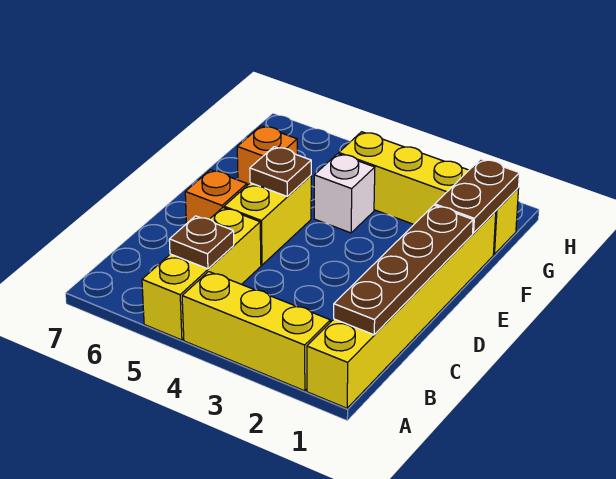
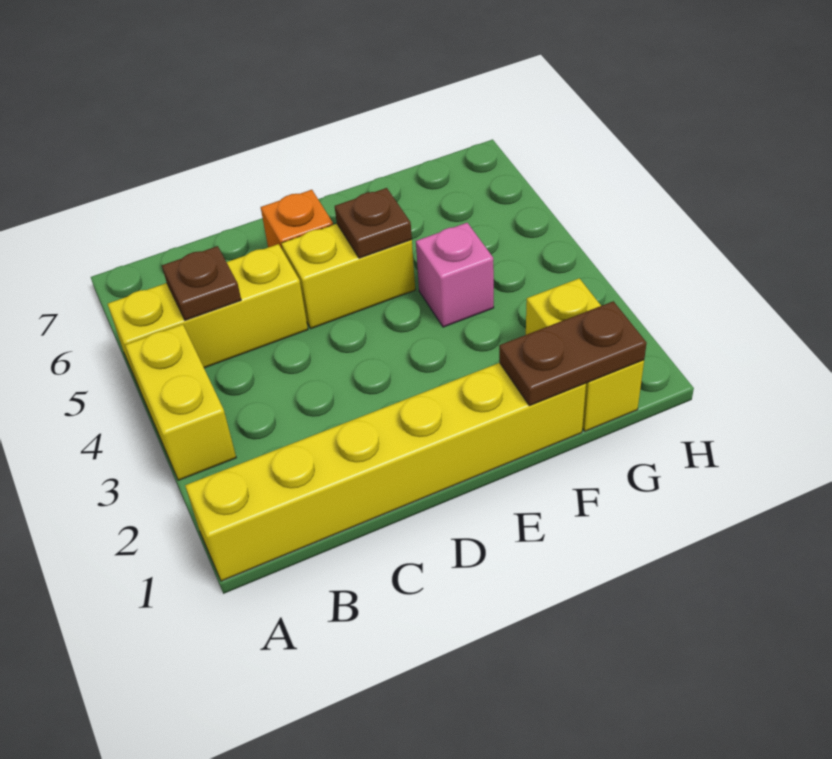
yellow brick A2:A4 level 1 -> yellow brick A3:A4 level 1
brown plate B1:E1 level 2 -> none
white brick F4 level 1 -> pink brick F4 level 1
orange brick F6 level 1 -> none
yellow brick G1:G4 level 1 -> yellow brick G1:G2 level 1

